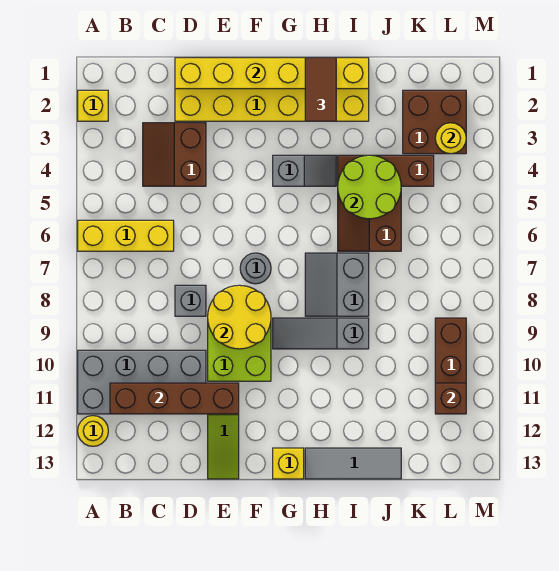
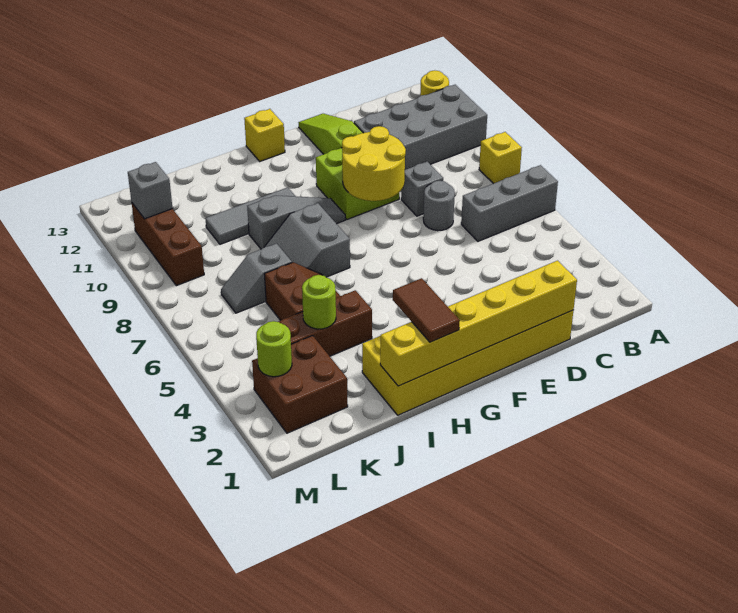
yellow brick A2 level 1 -> yellow brick A8 level 1
yellow brick A6:C6 level 1 -> grey brick A6:C6 level 1
brown brick B11:E11 level 2 -> none
brown slope C3:D4 level 1 top D -> none
grey round brick F7 level 1 -> grey round brick D7 level 1
grey slope G4:H4 level 1 top G -> grey slope J7:K7 level 1 top J
grey slope H7:I8 level 1 top I -> grey slope H7:I8 level 1 top H
grey tile H13:J13 level 1 -> grey tile H10:J10 level 1
lime round brick I4:J5 level 2 -> lime round brick J4 level 2
yellow round brick L3 level 2 -> lime round brick L3 level 2
brown brick L11 level 2 -> grey brick L11 level 2

